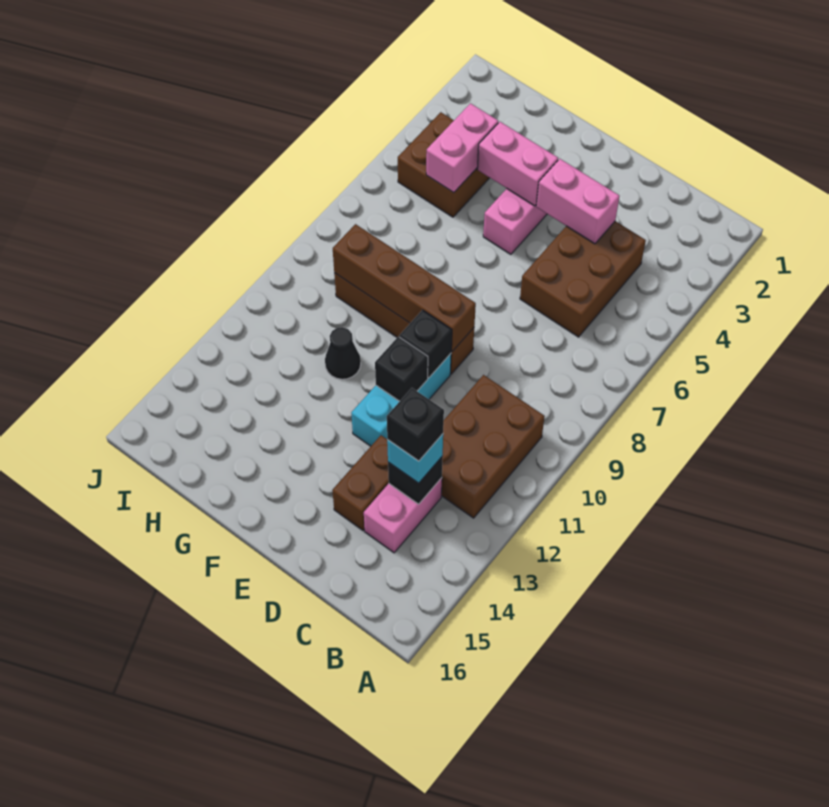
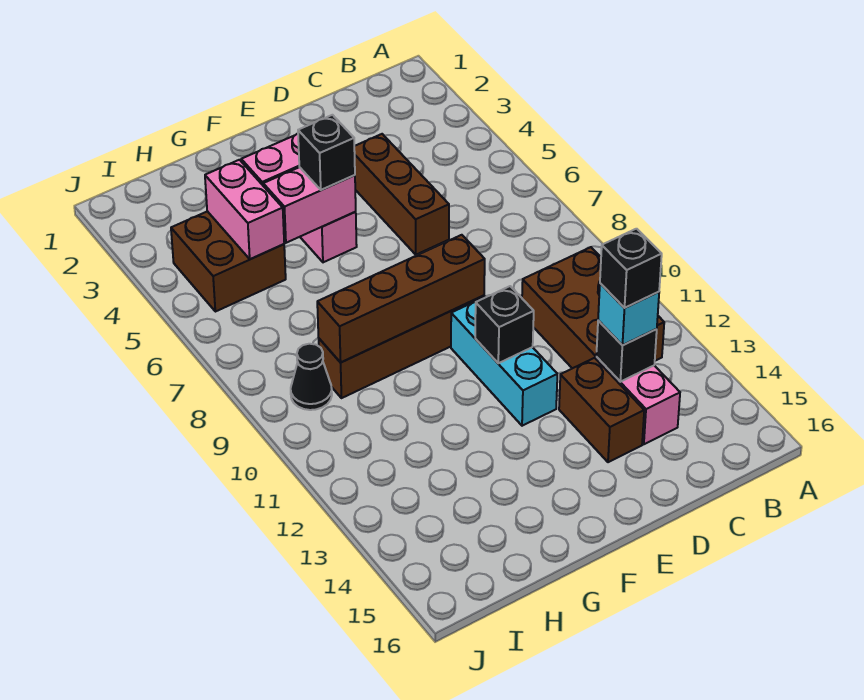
brown brick C4:D6 level 1 -> brown brick D4:D6 level 1
pink brick D4:E4 level 2 -> pink brick F5:G5 level 2
black brick E10 level 2 -> black brick F5 level 3
black cone G11 level 1 -> black cone I9 level 1

